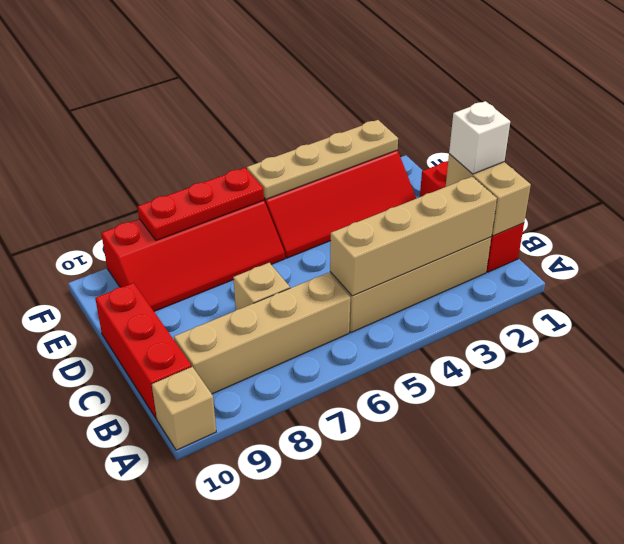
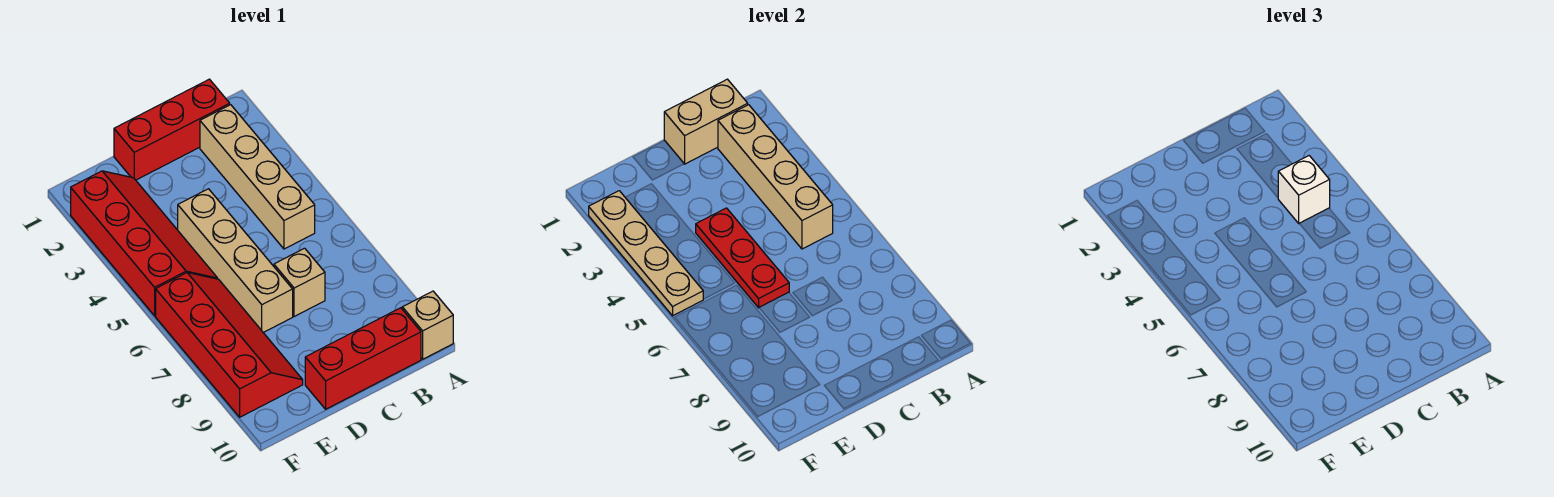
tan brick B6:B9 level 1 -> tan brick D4:D7 level 1
white brick C1 level 3 -> white brick B4 level 3
red plate F6:F8 level 2 -> red plate D4:D6 level 2

